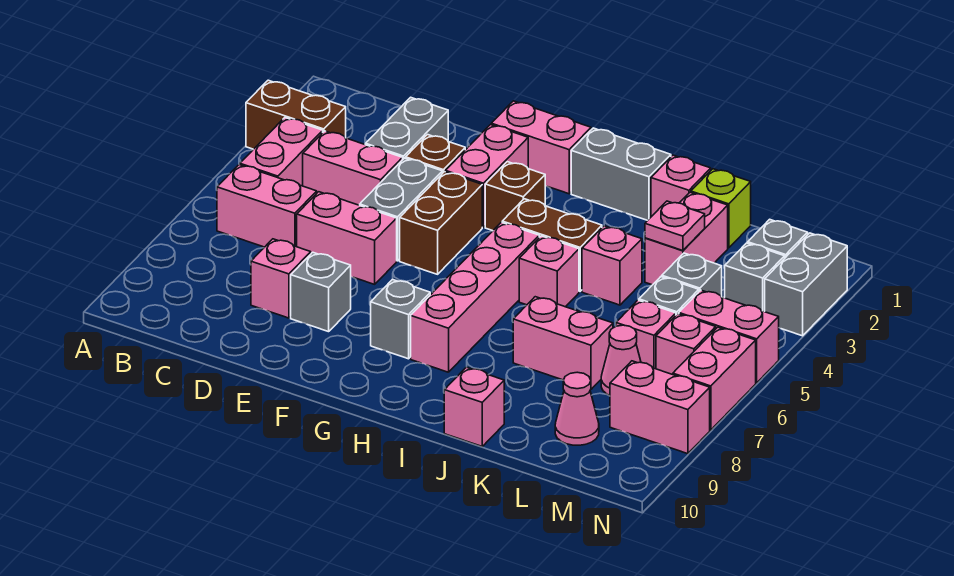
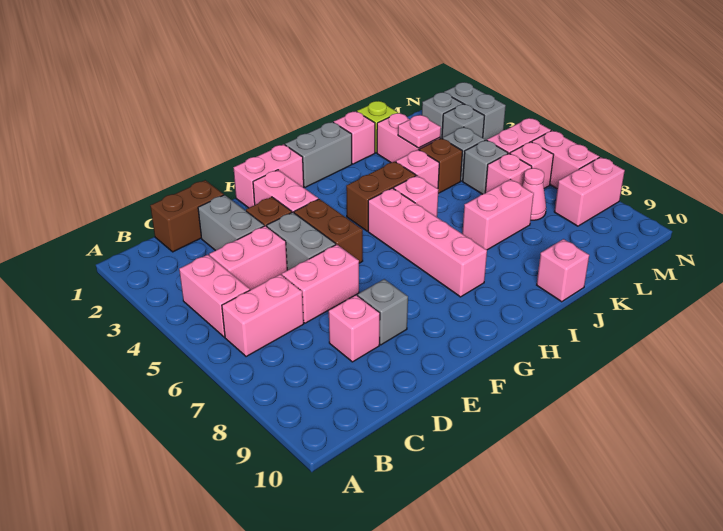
brown brick A3:B3 level 1 -> brown brick C1:D1 level 1
brown brick G3 level 1 -> brown brick K4 level 1
grey brick G8 level 1 -> none
pink cone L9 level 1 -> none

